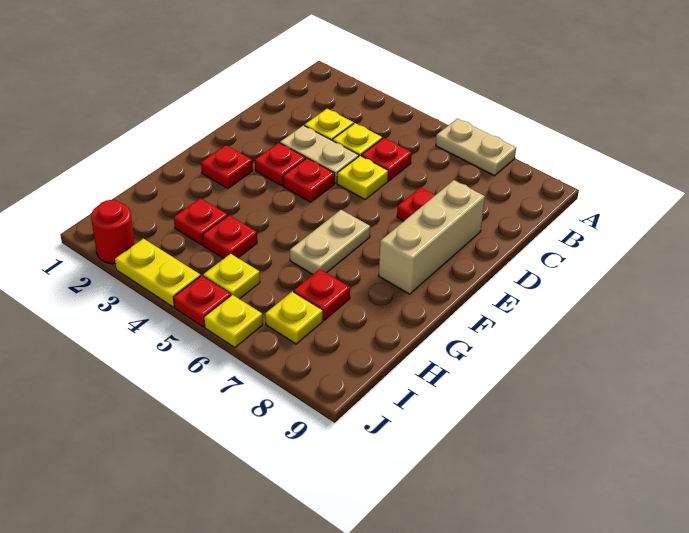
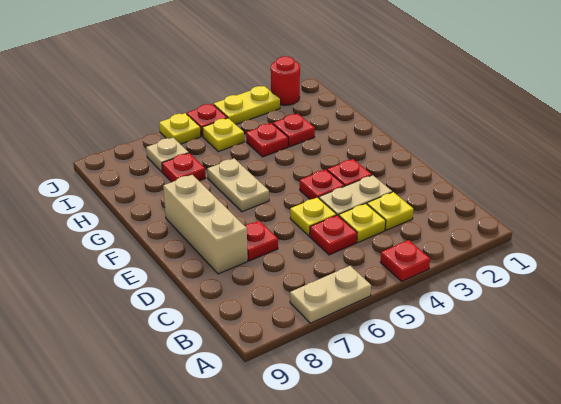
red plate F2 level 1 -> red plate A4 level 1
yellow plate I7 level 1 -> tan plate I7 level 1

